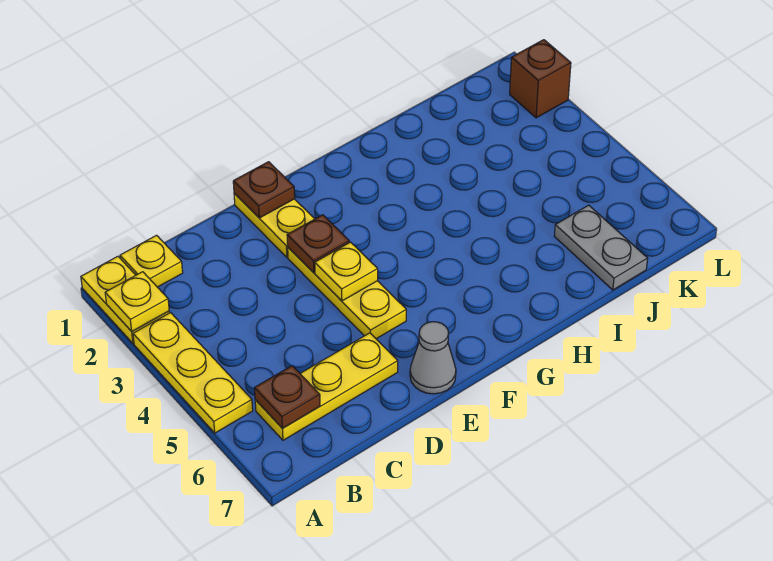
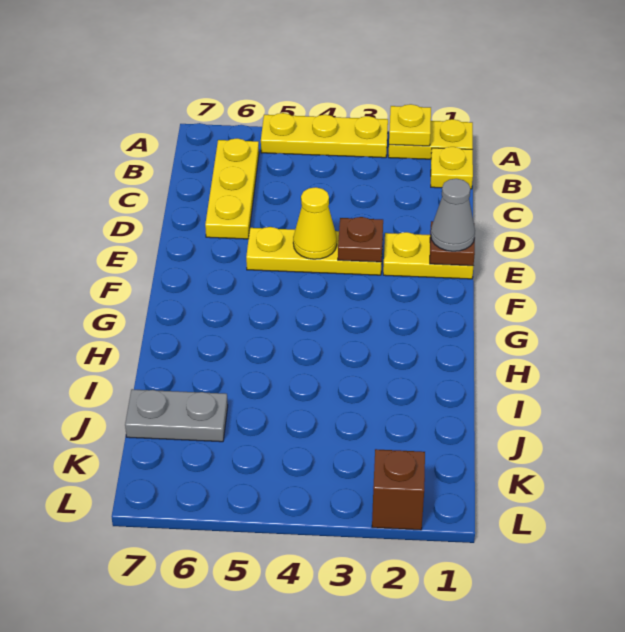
brown plate B6 level 2 -> none
yellow plate E4 level 2 -> yellow cone E4 level 2
grey cone E7 level 1 -> grey cone E1 level 3

